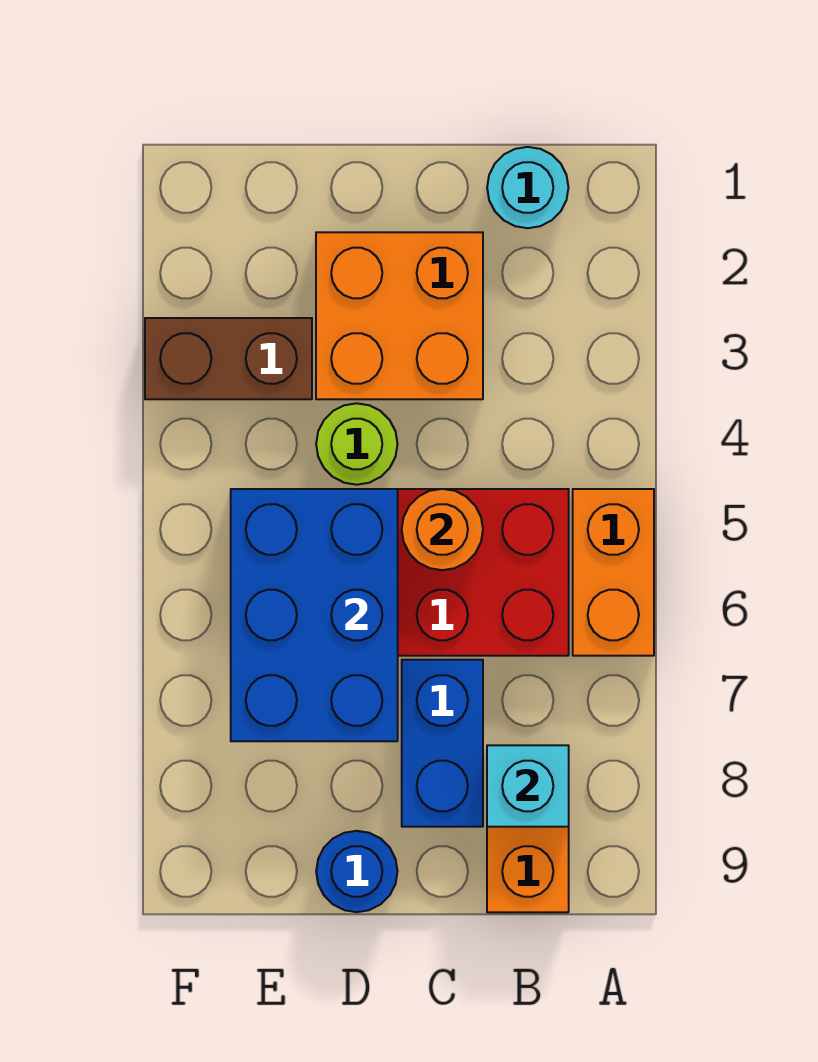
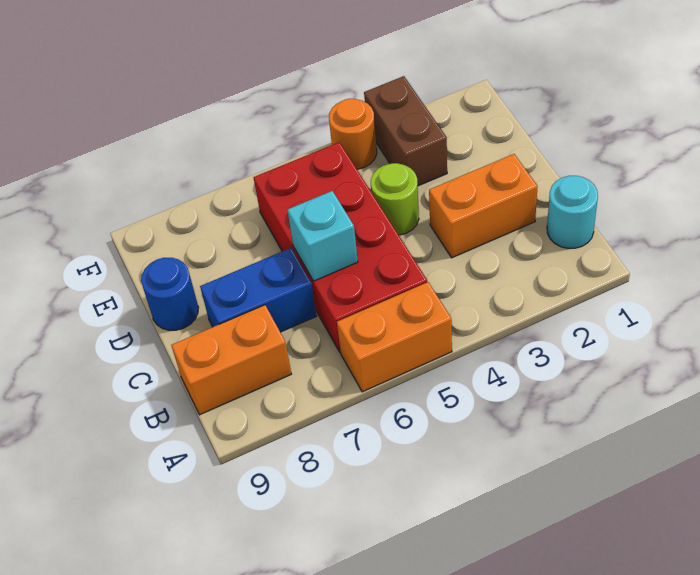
cyan brick B8 level 2 -> cyan brick C6 level 2
orange brick C2:D3 level 1 -> orange brick C2:C3 level 1
orange round brick C5 level 2 -> orange round brick F4 level 1
blue brick D5:E7 level 2 -> none

